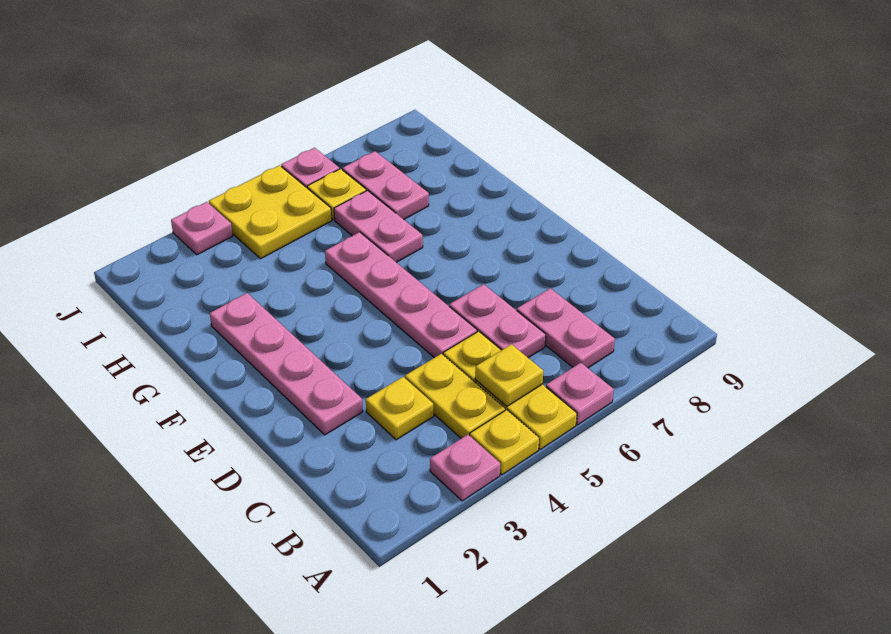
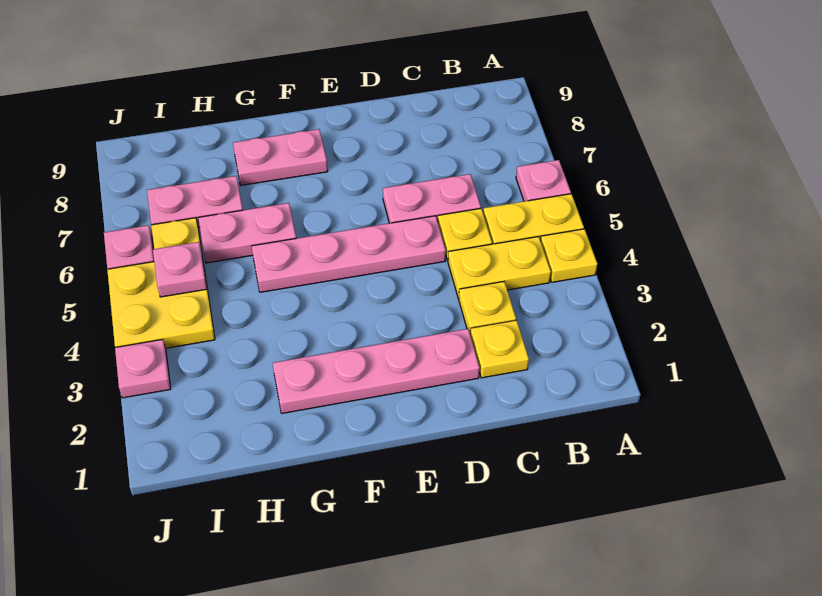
pink plate A3 level 1 -> pink plate I5 level 2
yellow plate B5 level 2 -> yellow plate C2 level 1
pink plate B7:C7 level 1 -> pink plate F8:G8 level 1

